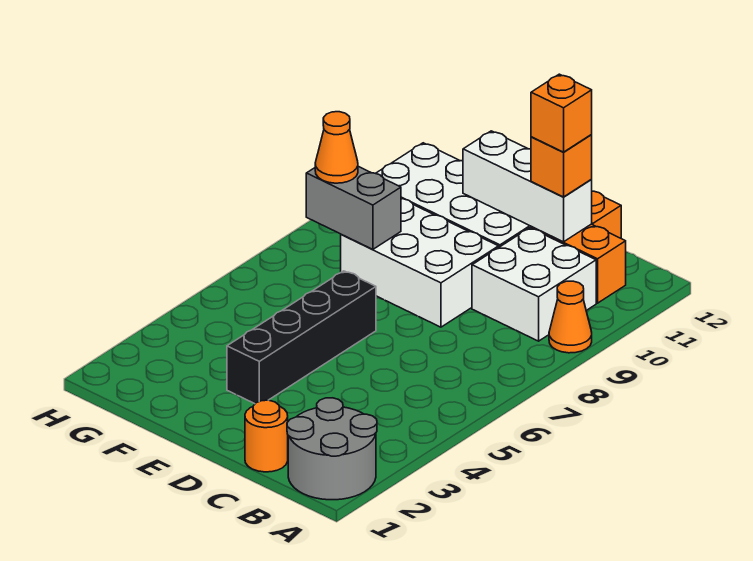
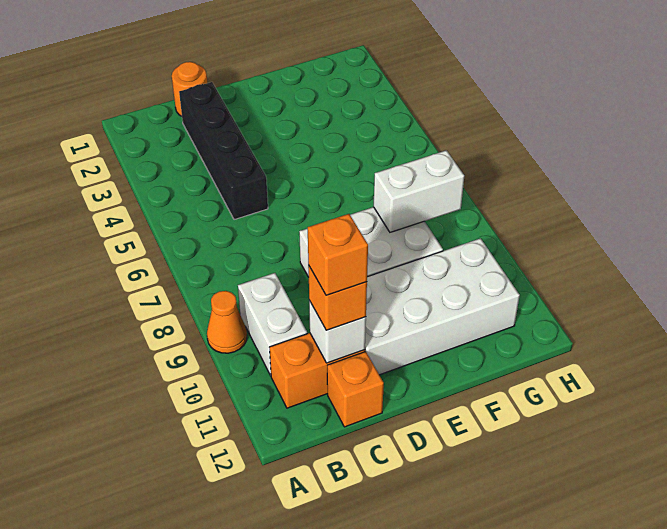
grey round brick A1:B2 level 1 -> none
white brick B9:C10 level 1 -> white brick B9:B10 level 1
white brick C11:E11 level 2 -> white brick C11 level 2
black brick E3:E6 level 1 -> black brick C2:C5 level 1
grey brick F8:G8 level 2 -> white brick F8:G8 level 2
orange cone G8 level 3 -> none

